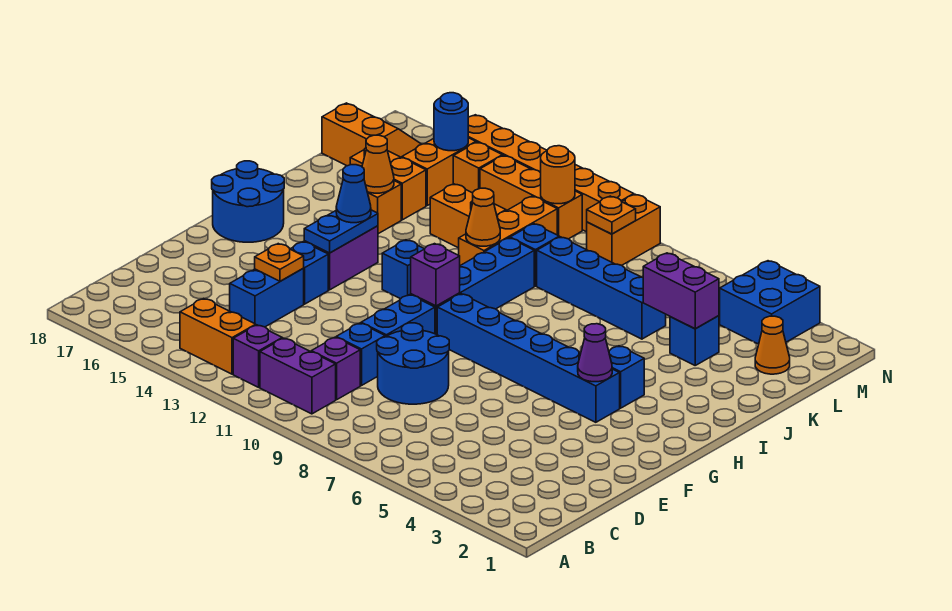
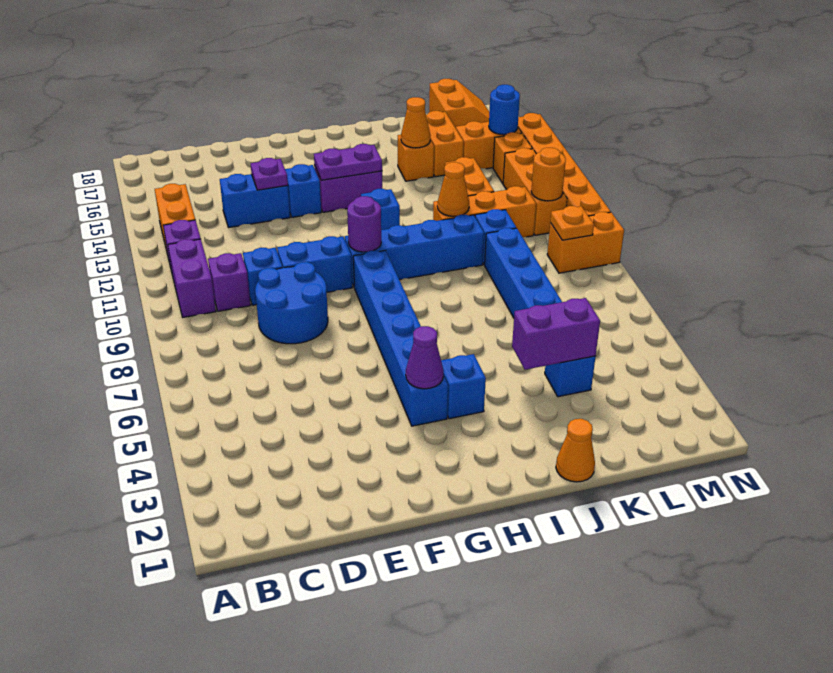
orange plate E14 level 2 -> purple plate E14 level 2
purple brick G10 level 2 -> purple round brick G10 level 2
blue plate G14:H14 level 2 -> purple plate G14:H14 level 2
blue round brick G17:H18 level 1 -> none
blue cone H14 level 3 -> none
purple brick K4:K5 level 2 -> purple brick J4:K4 level 2
orange cone L2 level 1 -> orange cone J1 level 1
blue brick M3:N4 level 1 -> none

